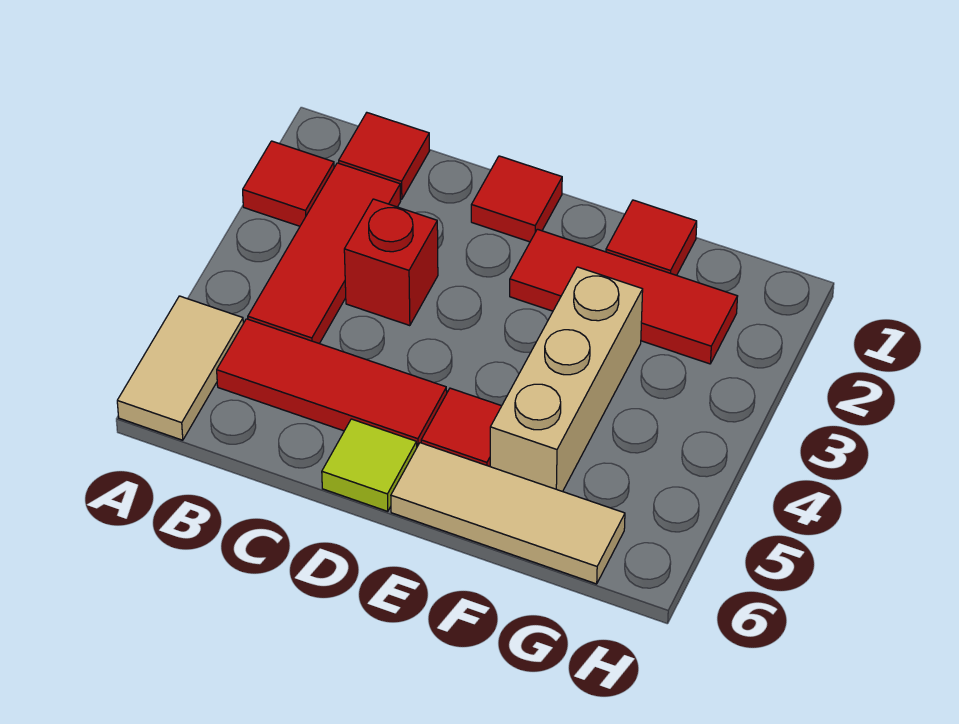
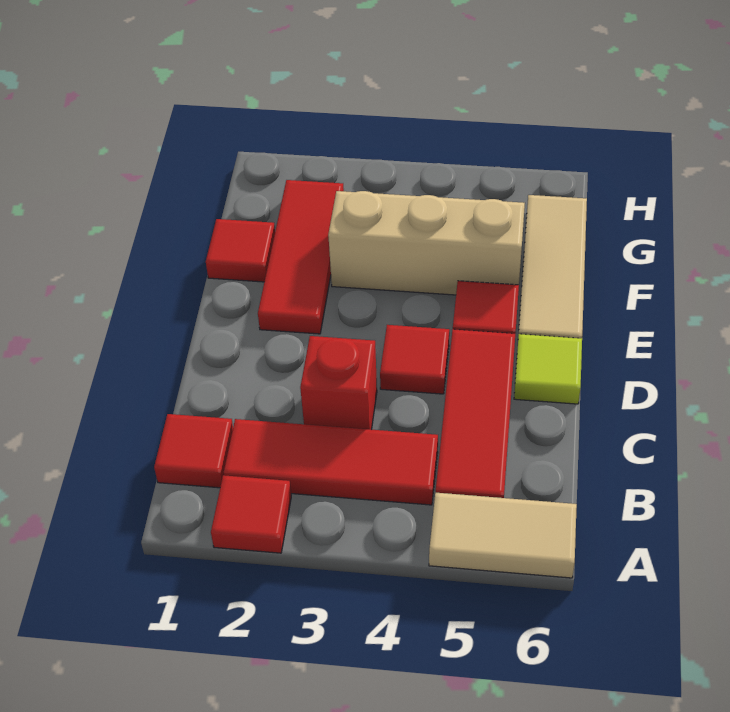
red tile D1 level 1 -> red tile D4 level 1

